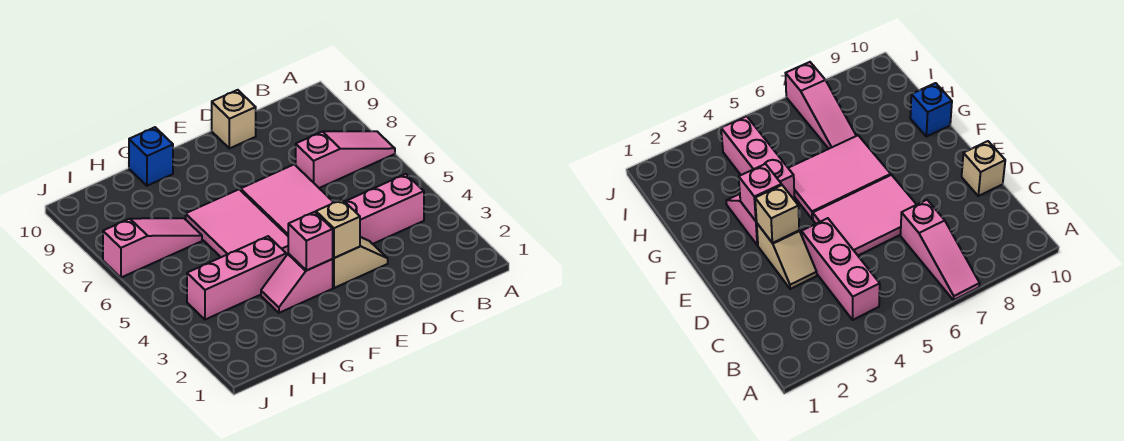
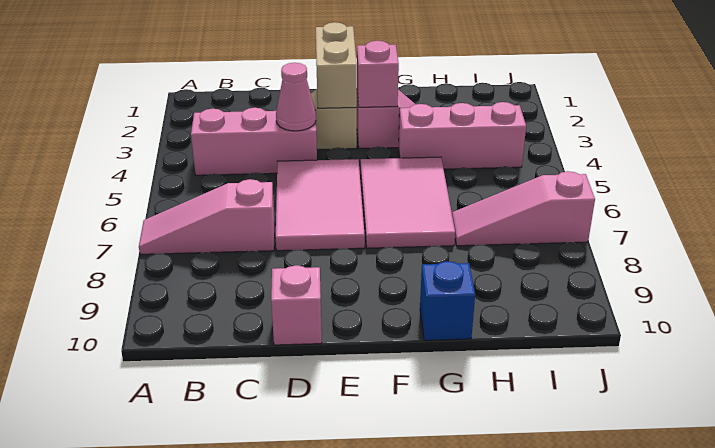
none -> pink cone D4 level 2
tan brick D10 level 1 -> pink brick D10 level 1
tan brick E3 level 2 -> tan brick E2:E3 level 2

